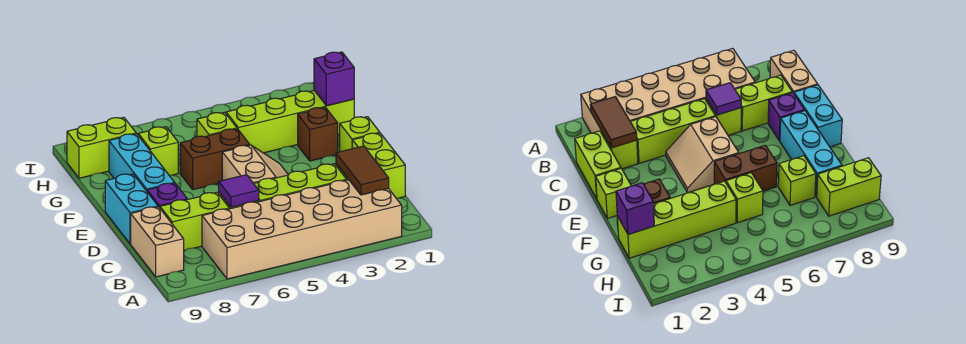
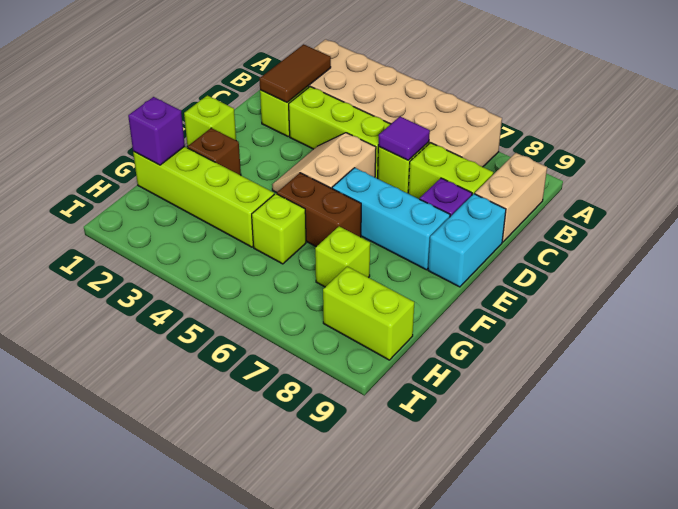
lime brick C1:D1 level 1 -> none
cyan brick E8:G8 level 1 -> cyan brick E6:E8 level 1

